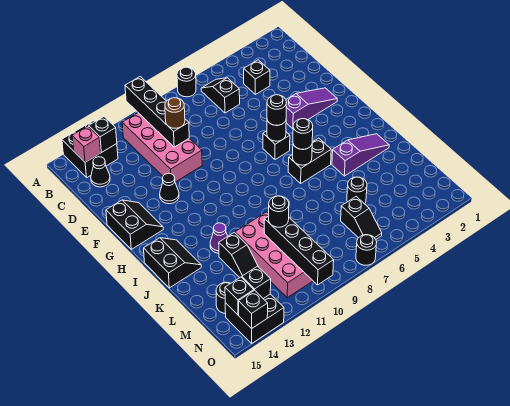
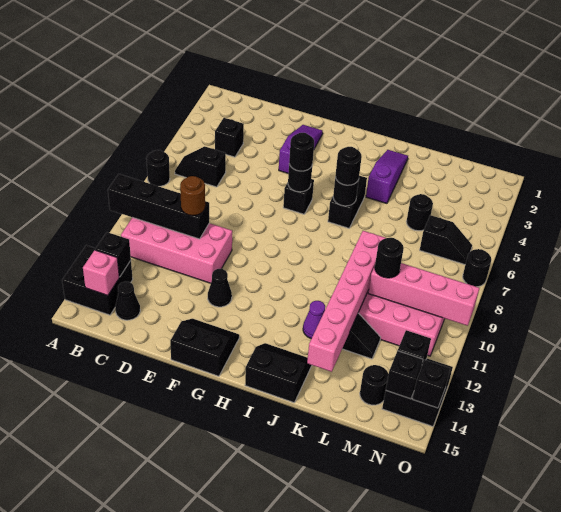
none -> pink brick K9:K14 level 2
black brick L10:O10 level 2 -> pink brick L10:O10 level 2

